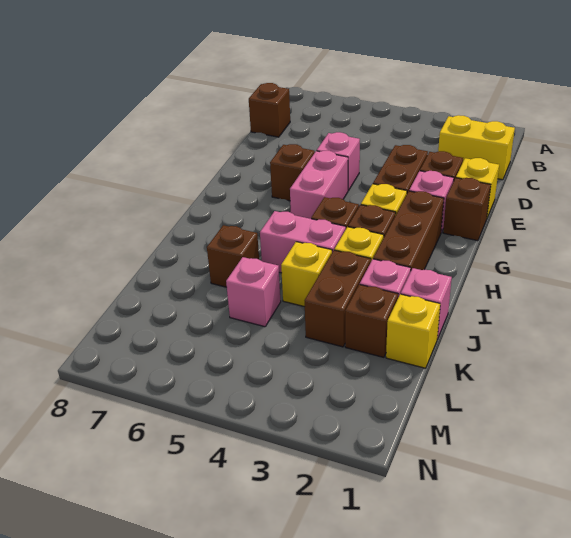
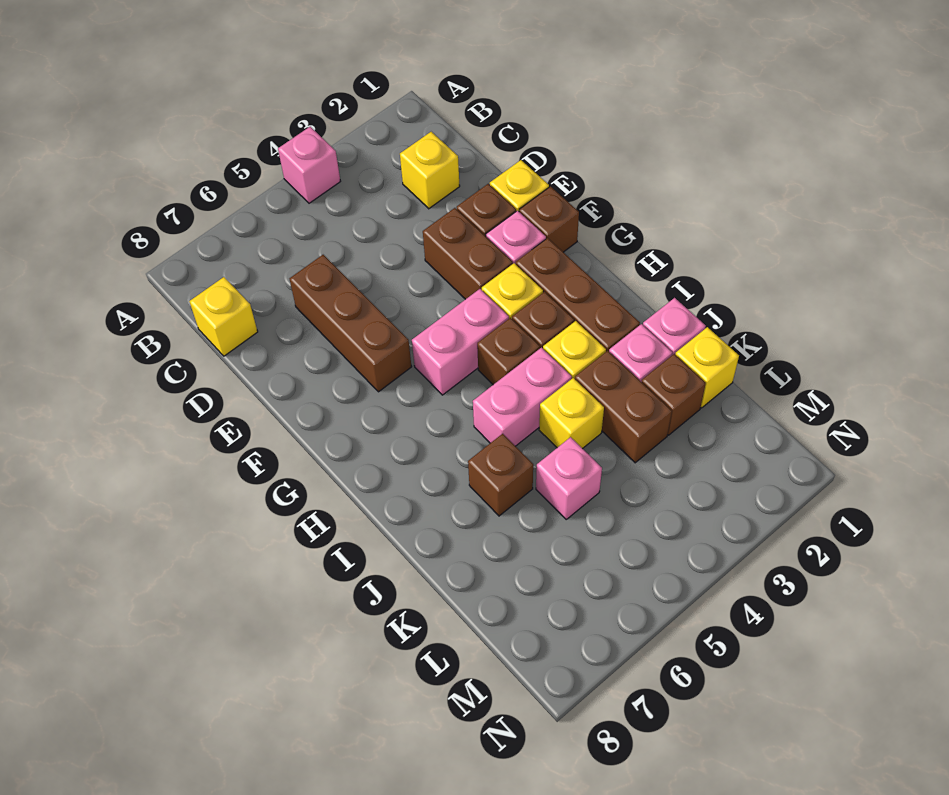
yellow brick C1:C2 level 1 -> yellow brick C2 level 1
brown brick C8 level 1 -> yellow brick C8 level 1
pink brick E5 level 1 -> pink brick A4 level 1
pink brick F5:G5 level 1 -> pink brick G4:G5 level 1
brown brick F6 level 1 -> brown brick D6:F6 level 1

